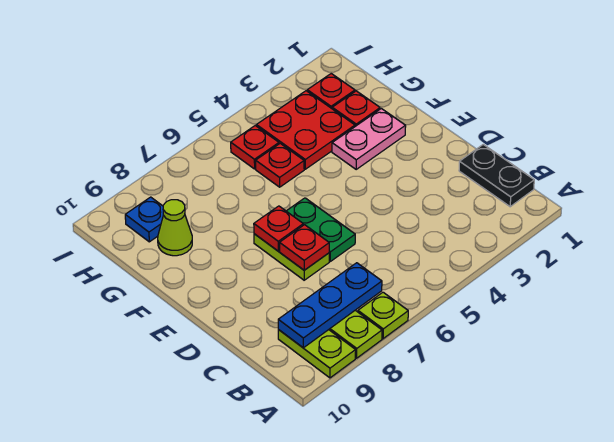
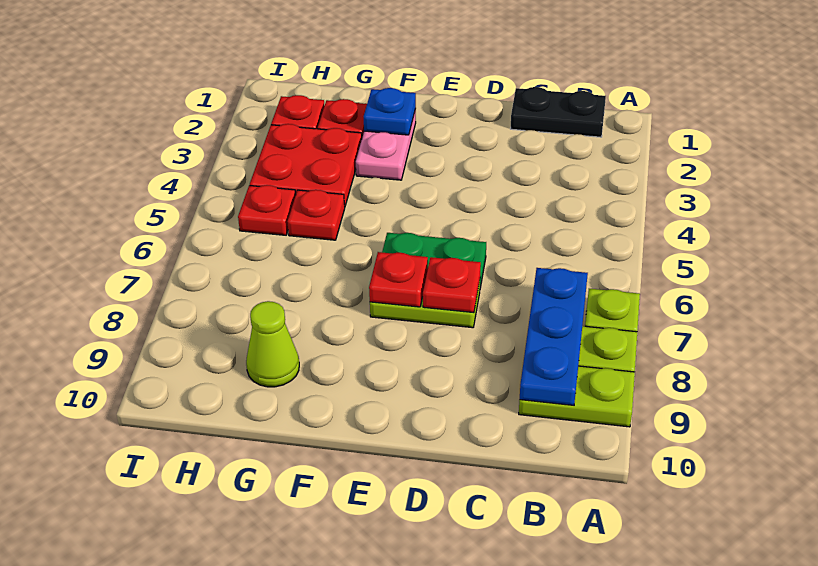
blue plate H9 level 1 -> blue plate F2 level 2

